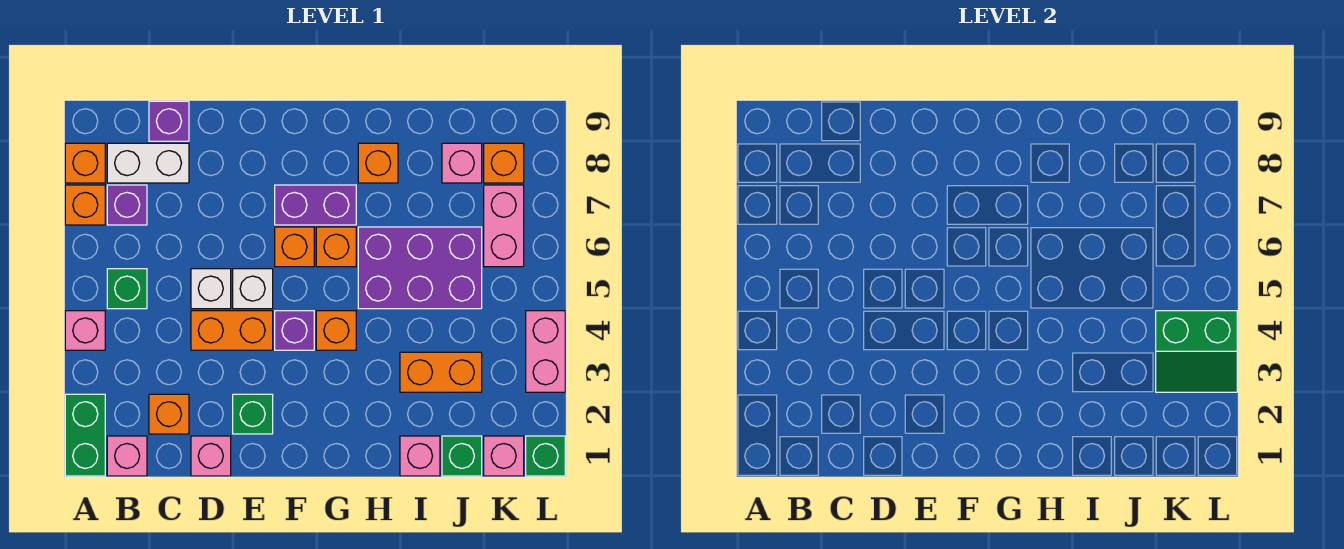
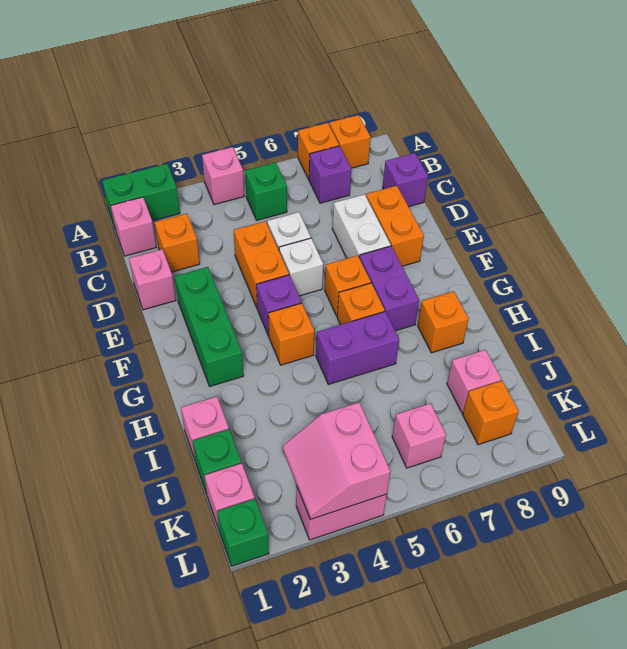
white brick B8:C8 level 1 -> white brick D7:E7 level 1
green brick E2 level 1 -> green brick E2:G2 level 1
purple brick H5:J6 level 1 -> purple brick H5:H6 level 1
orange brick I3:J3 level 1 -> orange brick D8:E8 level 1
green slope K3:L4 level 2 top 4 -> pink slope K3:L4 level 2 top 4
pink brick K6:K7 level 1 -> pink brick K6 level 1

